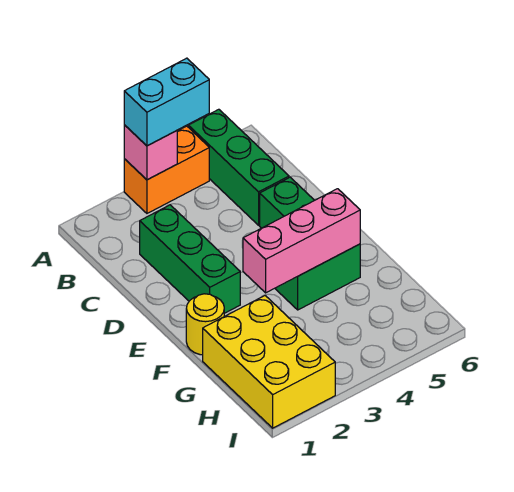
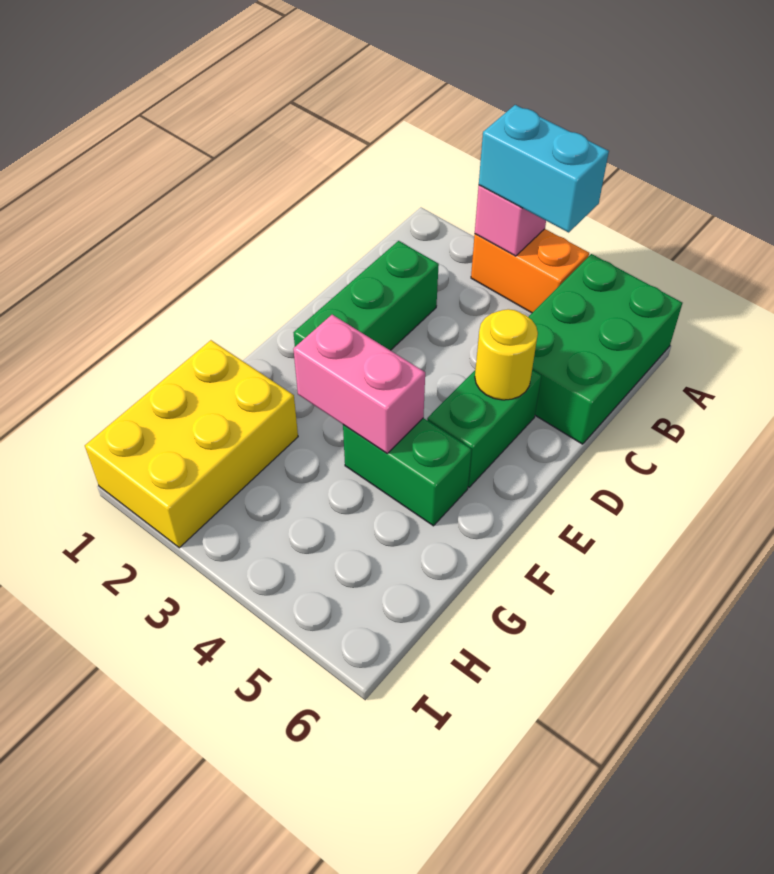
green brick A5:C5 level 1 -> green brick A5:C6 level 1
yellow round brick F1 level 1 -> yellow round brick D5 level 2
pink brick F3:F5 level 2 -> pink brick F3:F4 level 2

